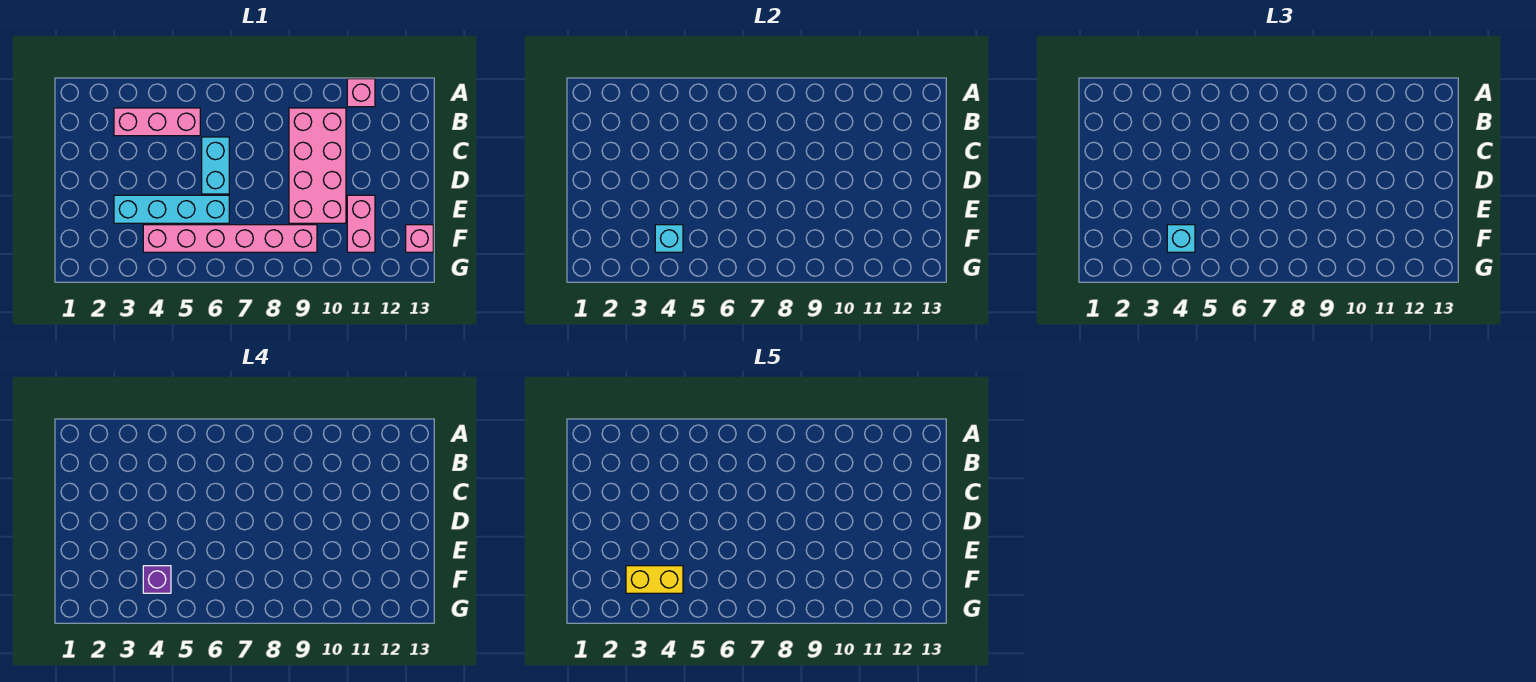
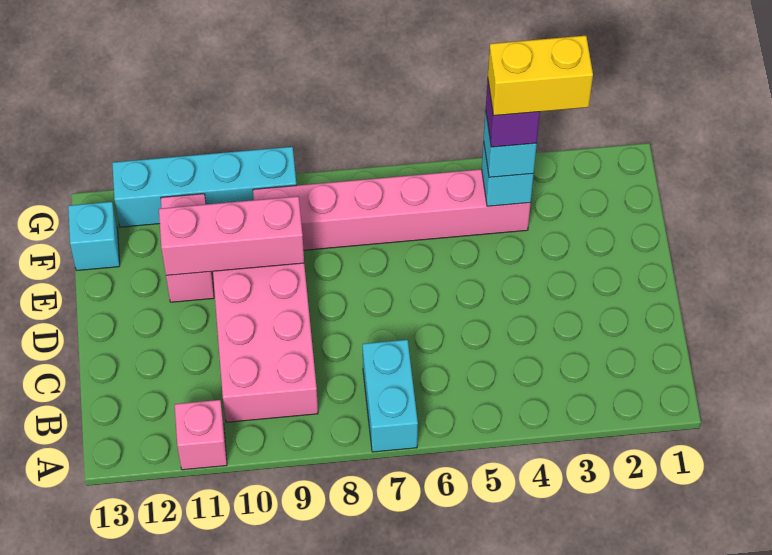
pink brick B3:B5 level 1 -> pink brick E9:E11 level 2
cyan brick C6:D6 level 1 -> cyan brick A7:B7 level 1
cyan brick E3:E6 level 1 -> cyan brick G9:G12 level 1
pink brick F13 level 1 -> cyan brick F13 level 1

